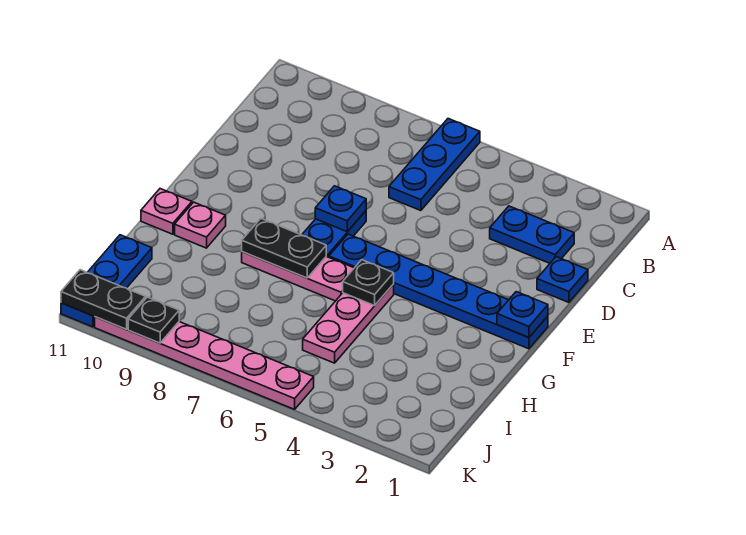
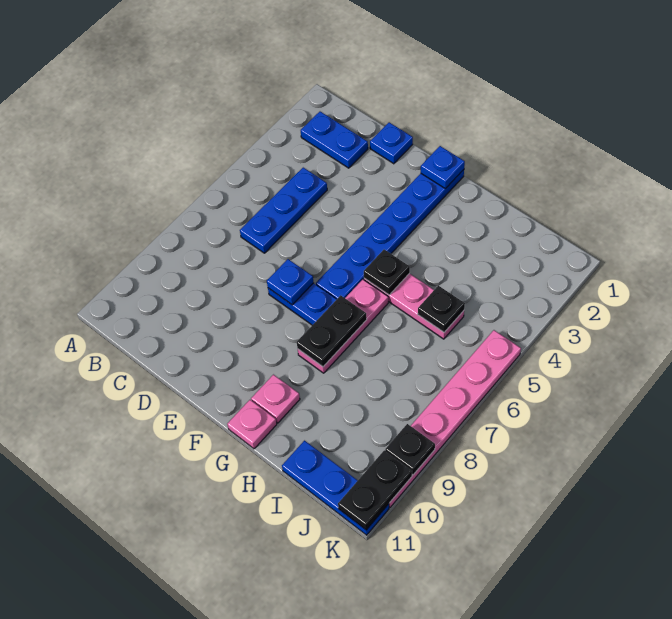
blue plate A6:C6 level 1 -> blue plate C4:C6 level 1
blue plate C2:C3 level 1 -> blue plate B2:C2 level 1
none -> black plate I5 level 2

